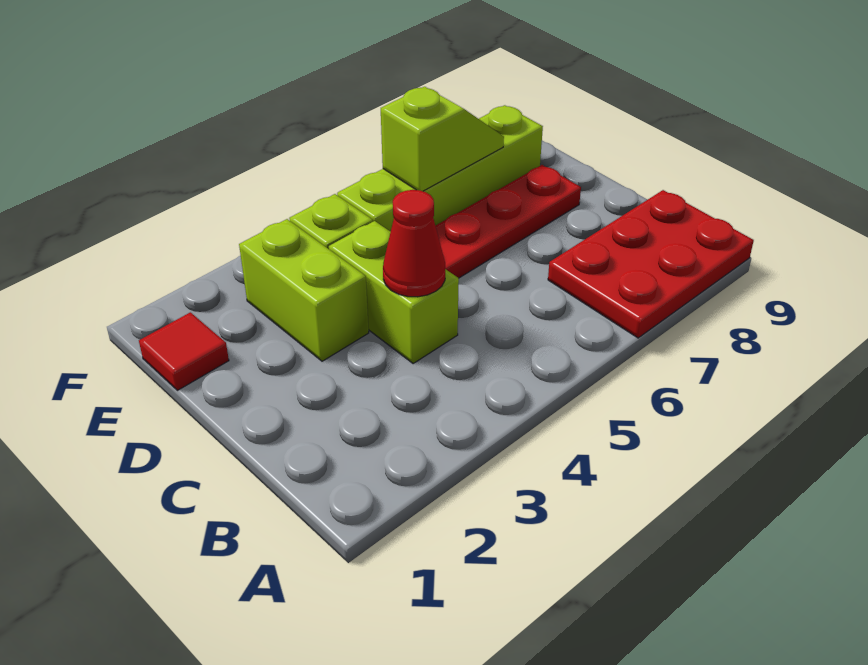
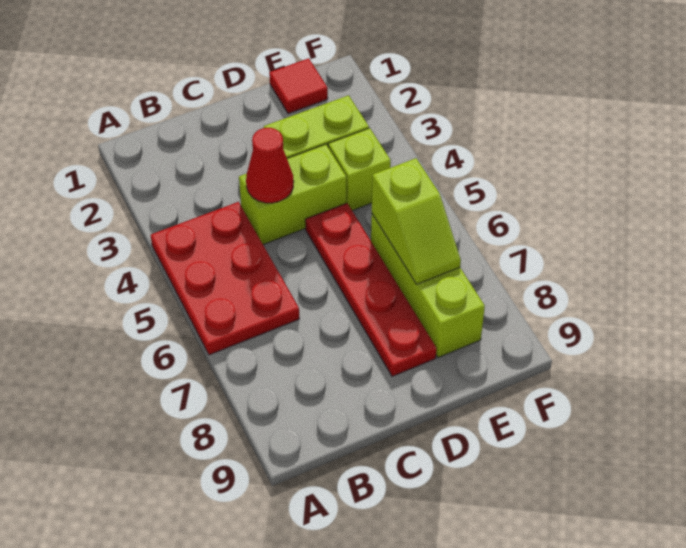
red plate A7:B9 level 1 -> red plate A4:B6 level 1
lime brick E5:E8 level 1 -> lime brick E6:E8 level 1

